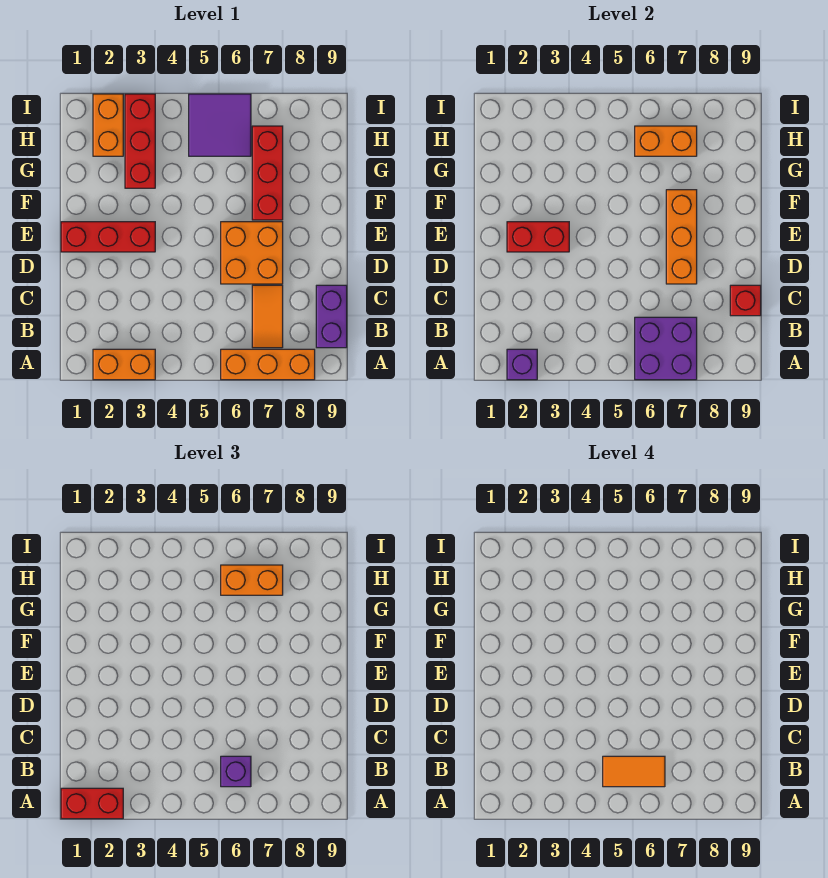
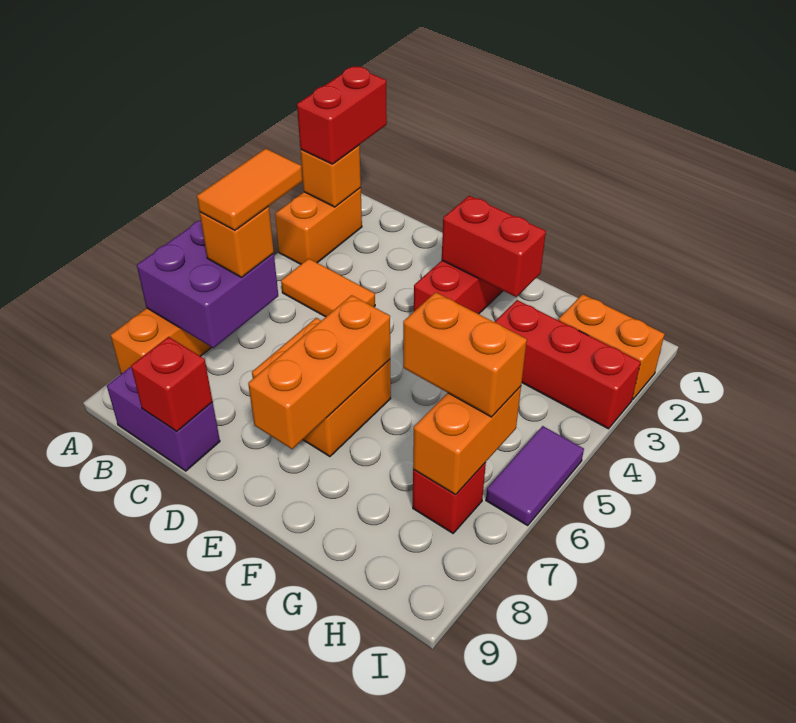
purple brick A2 level 2 -> orange brick A2 level 2
purple brick B6 level 3 -> orange brick B6 level 3
orange tile B7:C7 level 1 -> orange tile B4:C4 level 1
orange brick D7:F7 level 2 -> orange brick E6:E8 level 2
red brick E2:E3 level 2 -> red brick E2:F2 level 2
red brick F7:H7 level 1 -> red brick H7 level 1
purple tile H5:I6 level 1 -> purple tile I5:I6 level 1
orange brick H6:H7 level 3 -> orange brick G6:H6 level 3

